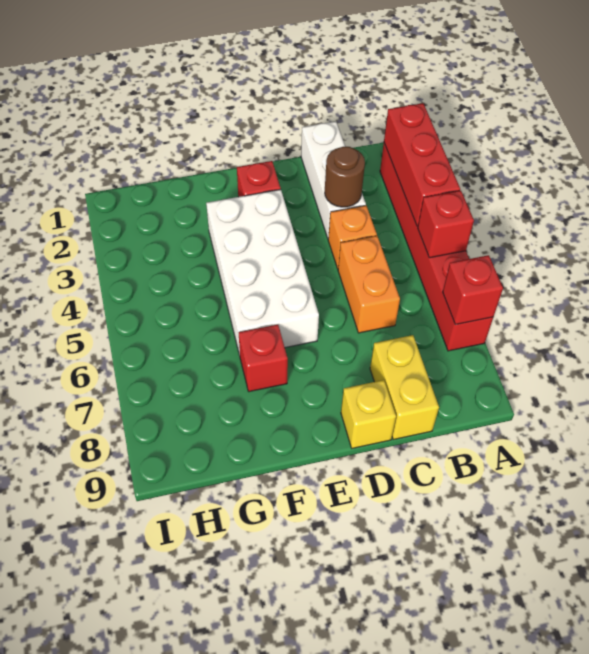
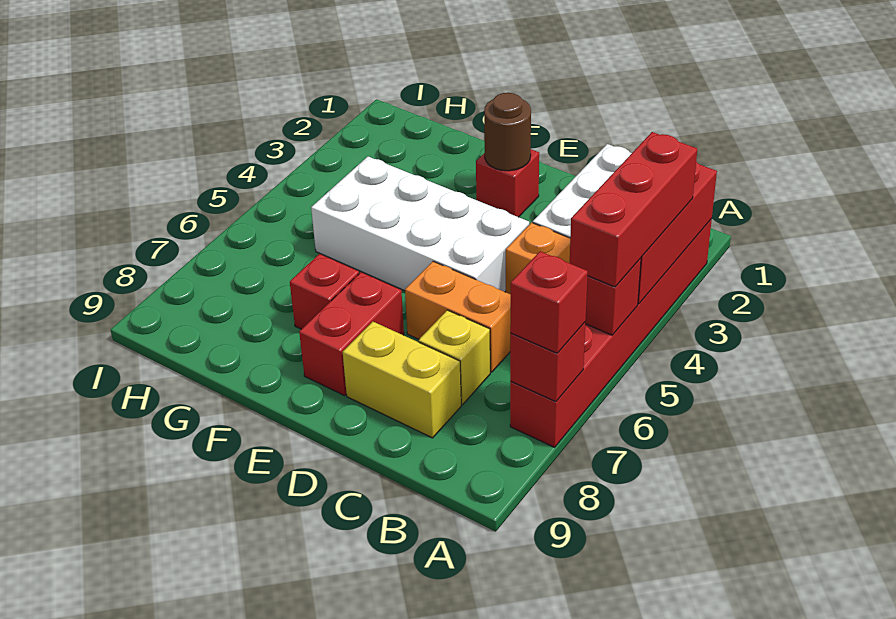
none -> red brick A3:A5 level 3
none -> red brick A7 level 3
brown round brick C3 level 2 -> brown round brick E2 level 2
orange brick C5:C6 level 1 -> orange brick C6:D6 level 1
yellow brick C8:C9 level 1 -> yellow brick C8:D8 level 1
yellow brick D9 level 1 -> yellow brick C7 level 1
white brick E3:F6 level 1 -> white brick D4:G5 level 1
none -> red brick E7:E8 level 1

